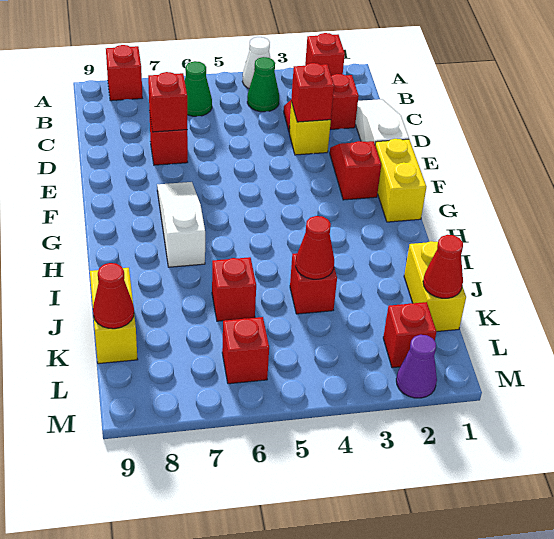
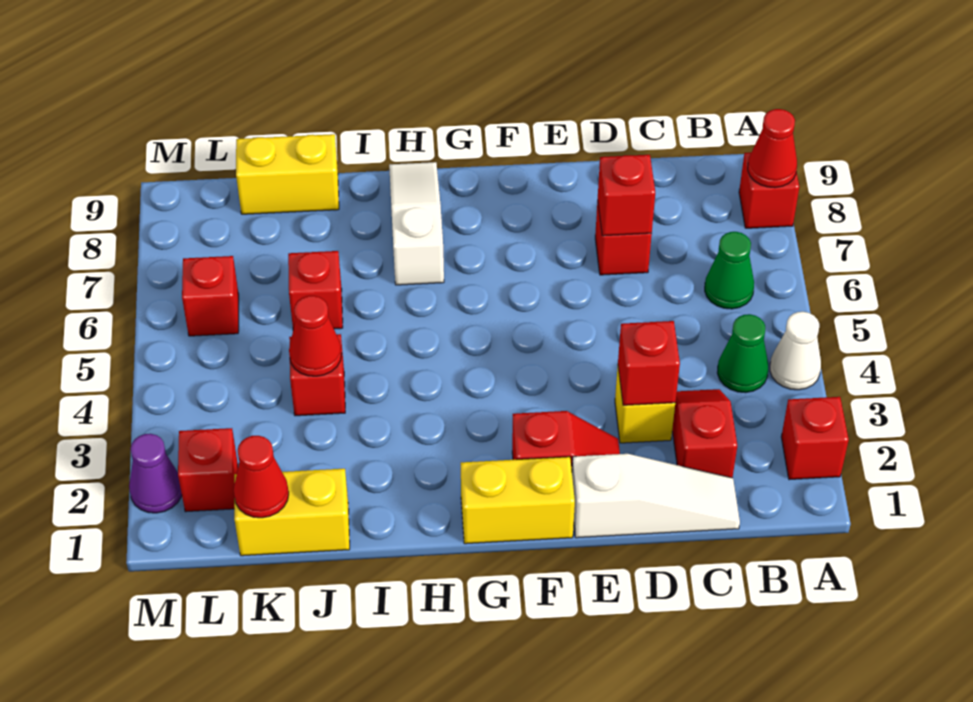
white slope F7:H7 level 1 top H -> white slope H7:H9 level 1 top 7
red cone K9 level 2 -> red cone A8 level 2

